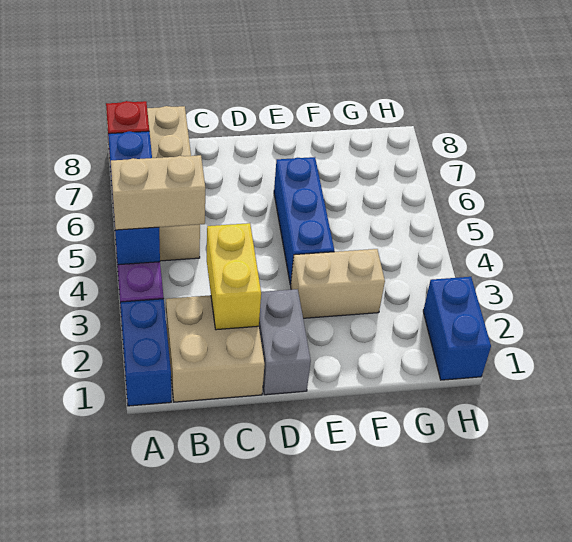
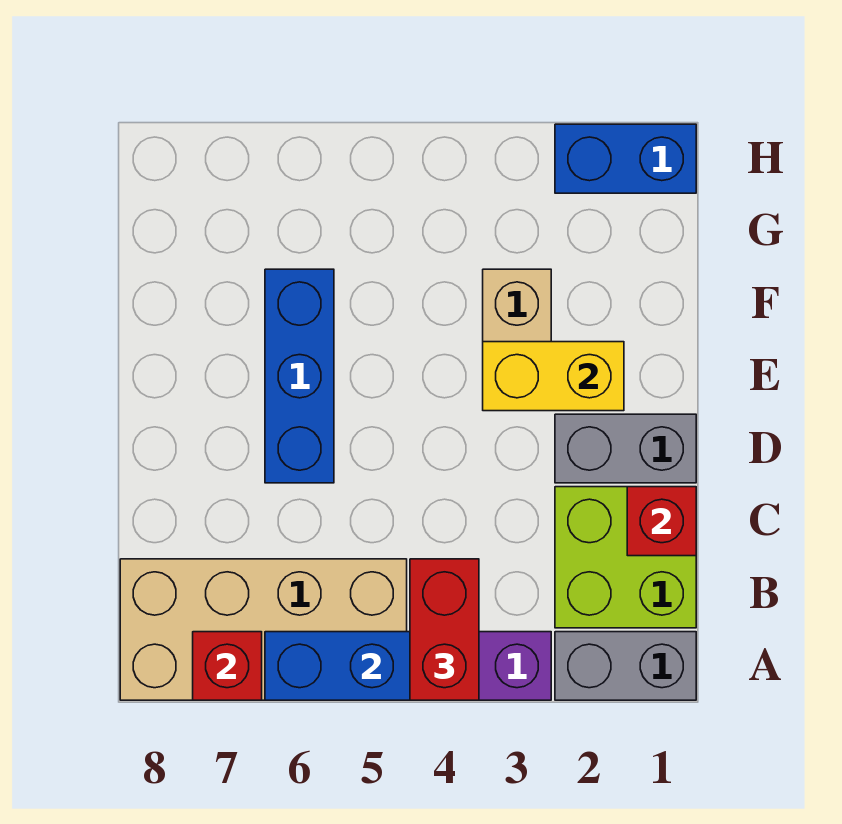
blue brick A1:A2 level 1 -> grey brick A1:A2 level 1
tan brick A4:B4 level 3 -> red brick A4:B4 level 3
tan brick B1:C2 level 1 -> lime brick B1:C2 level 1
none -> red brick C1 level 2
yellow brick C2:C3 level 2 -> yellow brick E2:E3 level 2
blue brick E4:E6 level 1 -> blue brick D6:F6 level 1

